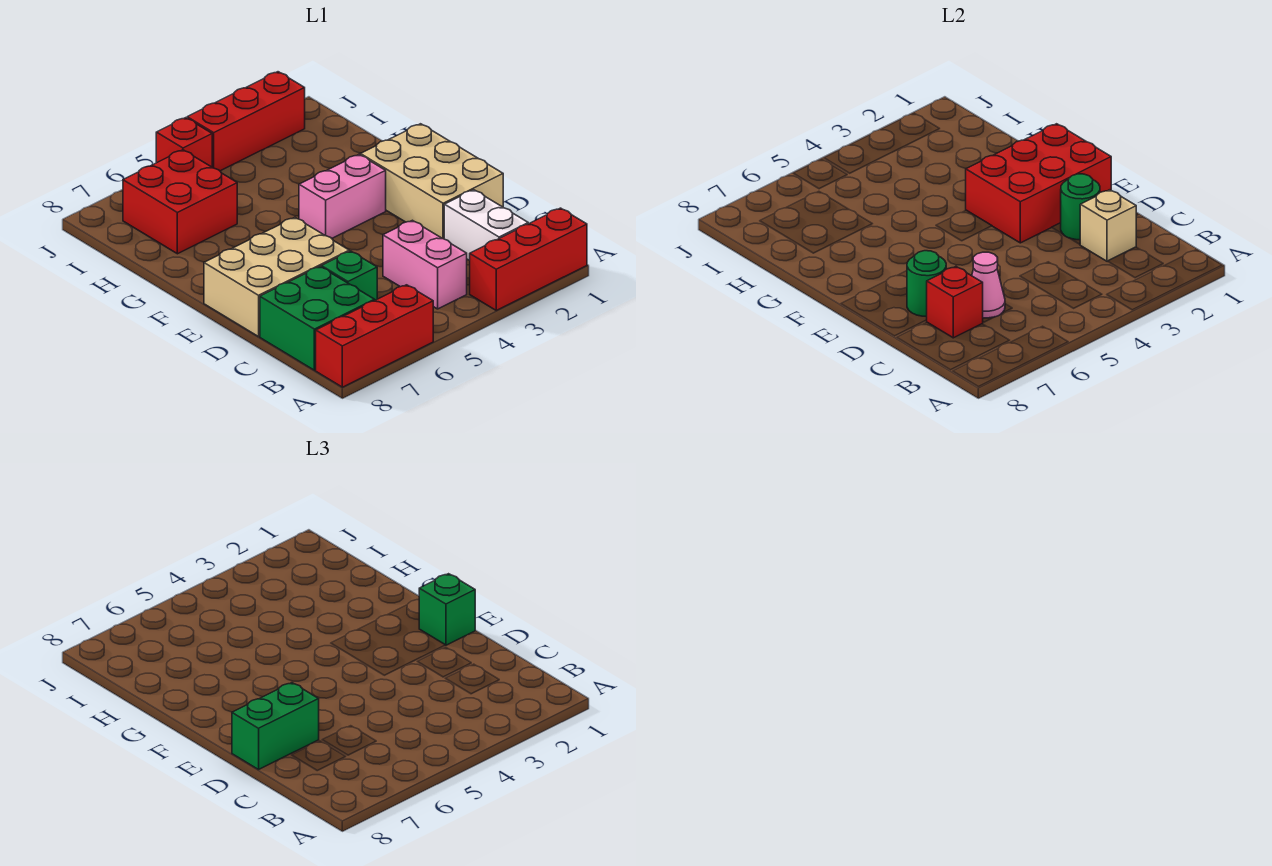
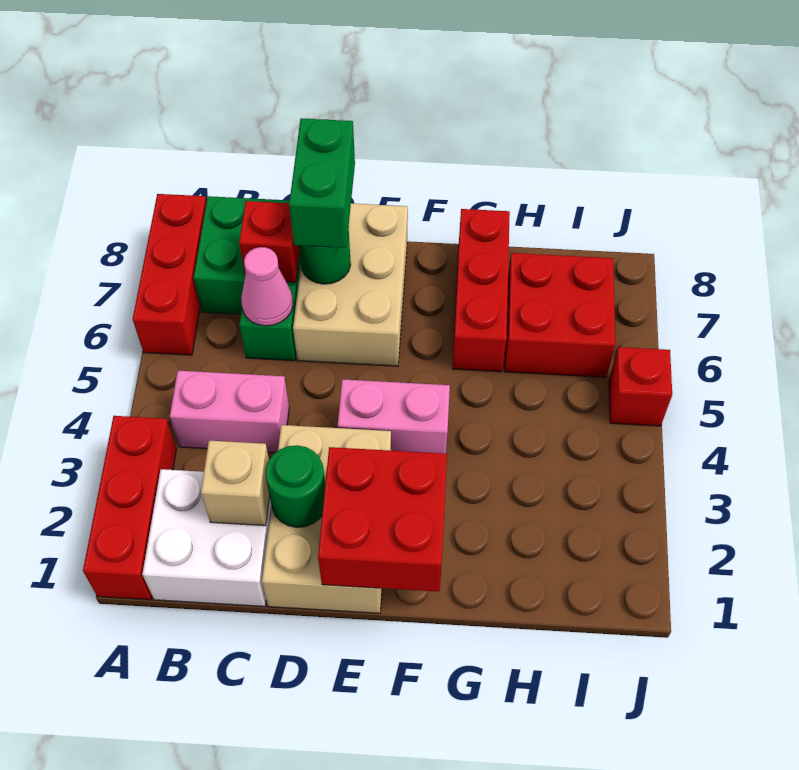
white brick B2:C2 level 1 -> white brick B1:C2 level 1
tan brick D1:F2 level 1 -> tan brick D1:E3 level 1
red brick E1:F3 level 2 -> red brick E1:F2 level 2
green brick E1 level 3 -> none
pink brick F3:F4 level 1 -> pink brick E4:F4 level 1
red brick J2:J4 level 1 -> red brick G6:G8 level 1

